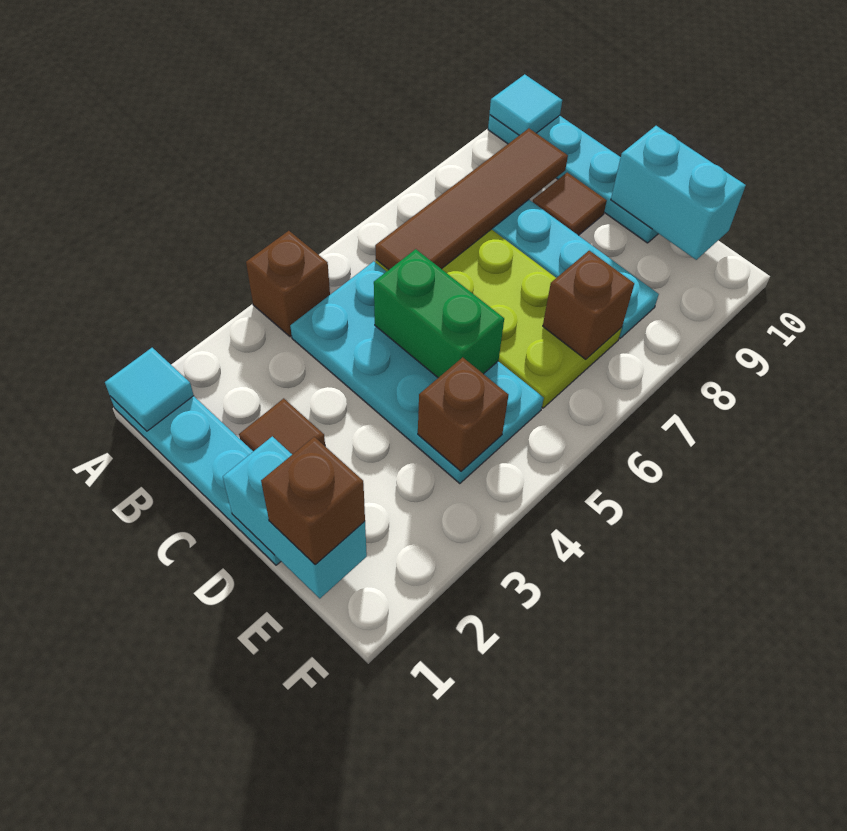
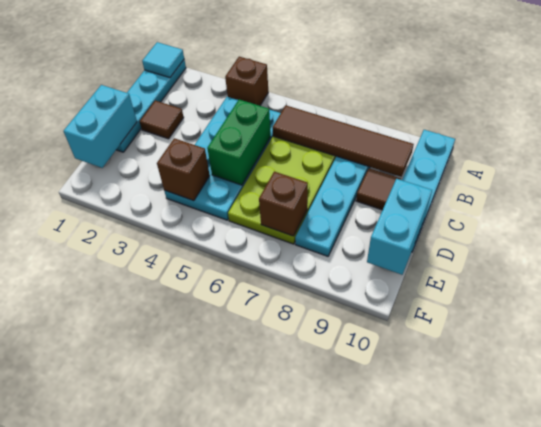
cyan tile A10 level 2 -> none
brown brick E1 level 3 -> none

